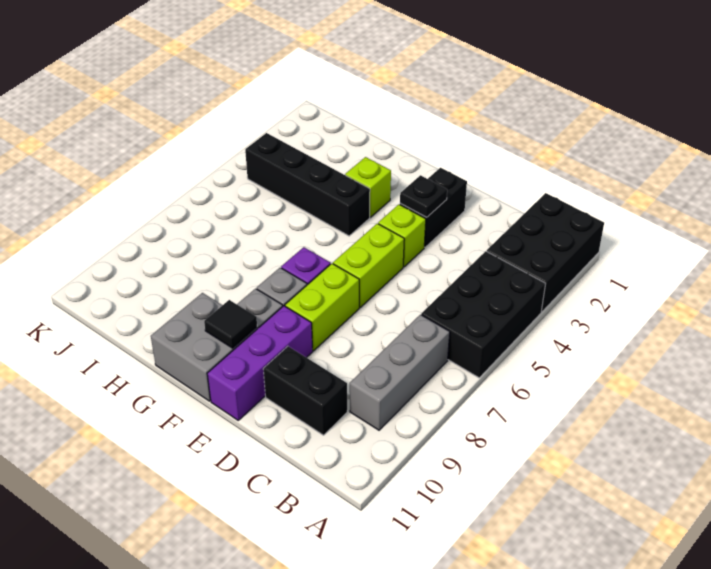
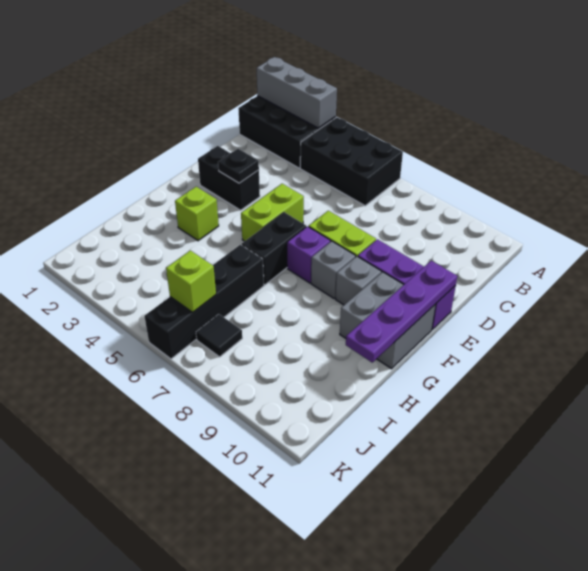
grey brick B7:B9 level 1 -> grey brick A1:A3 level 2
black brick C10:D10 level 1 -> black brick F6:G6 level 1
lime brick E4 level 1 -> lime brick J6 level 2
lime brick E5:E6 level 1 -> lime brick E5:F5 level 1
none -> purple plate E11:H11 level 2
black tile F10 level 2 -> black tile J7 level 1
black brick G4:J4 level 1 -> black brick H6:K6 level 1

